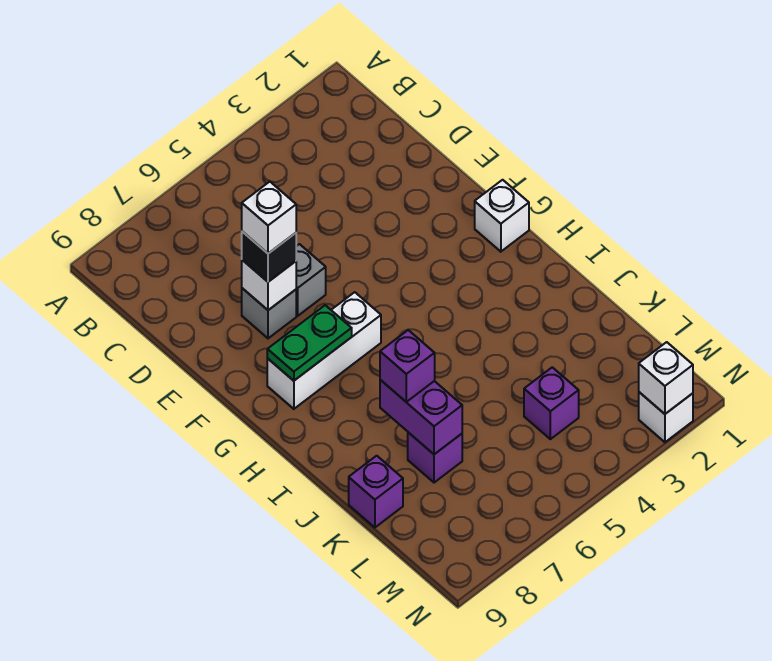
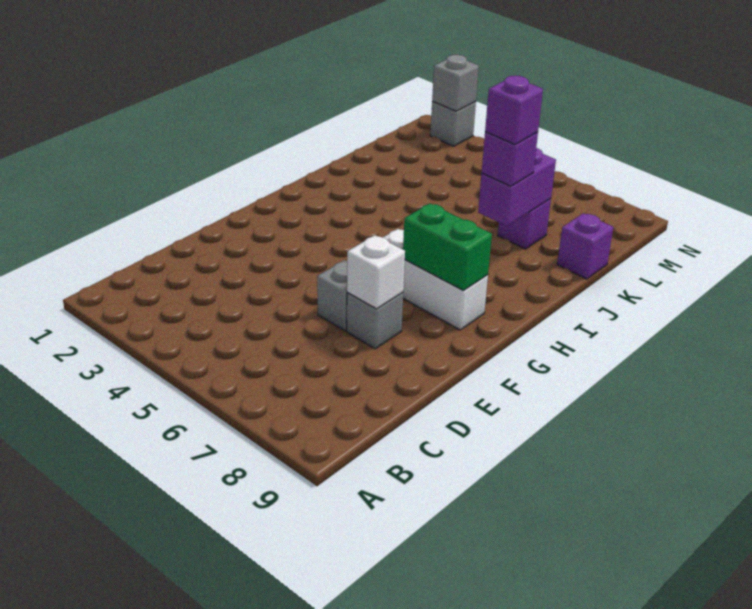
black brick E7 level 3 -> none
white brick E7 level 4 -> none
white brick G1 level 1 -> none
green plate G7:G8 level 2 -> green brick G7:G8 level 2
purple brick L4 level 1 -> purple brick J7 level 4
white brick N2 level 1 -> grey brick N2 level 1
white brick N2 level 2 -> grey brick N2 level 2

